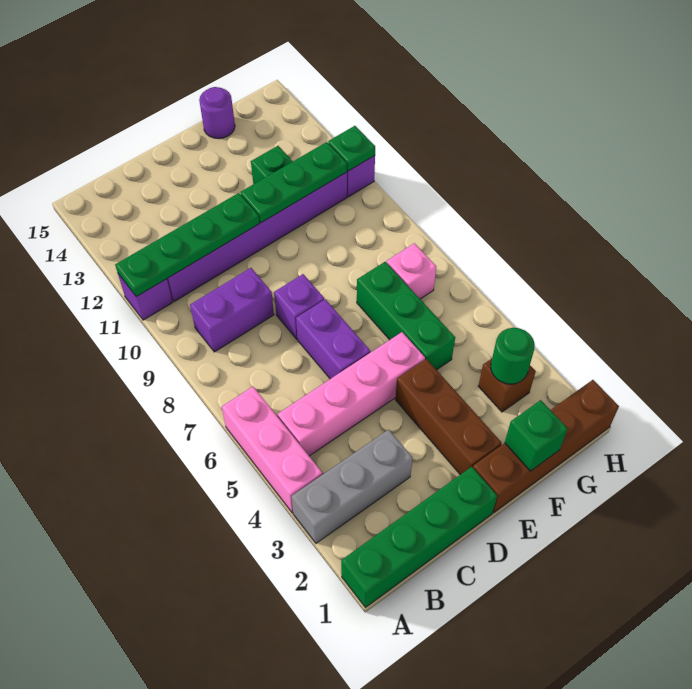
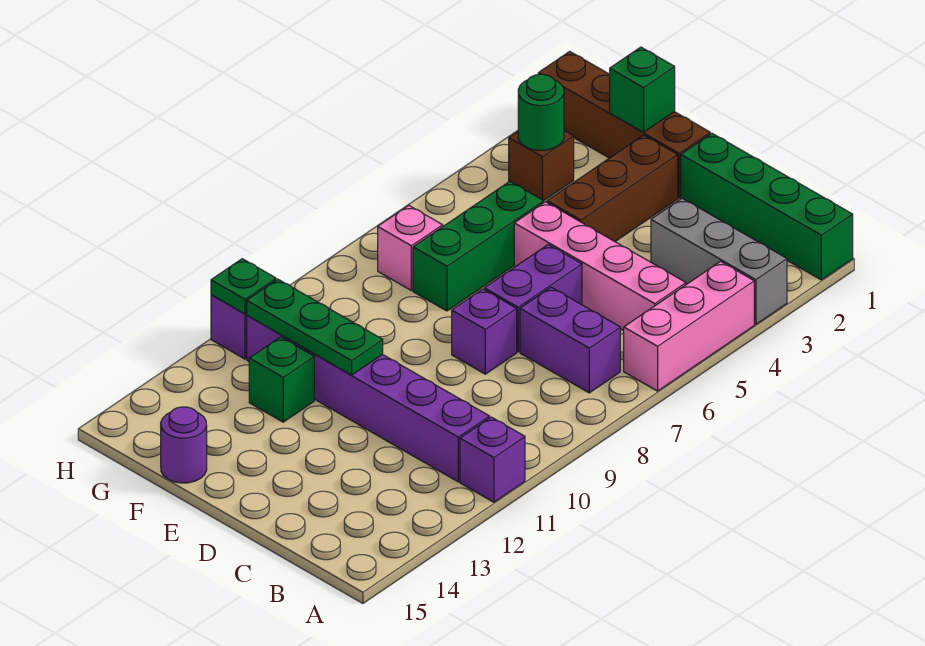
green plate A11:D11 level 2 -> none
purple brick B9:C9 level 1 -> purple brick B7:C7 level 1

